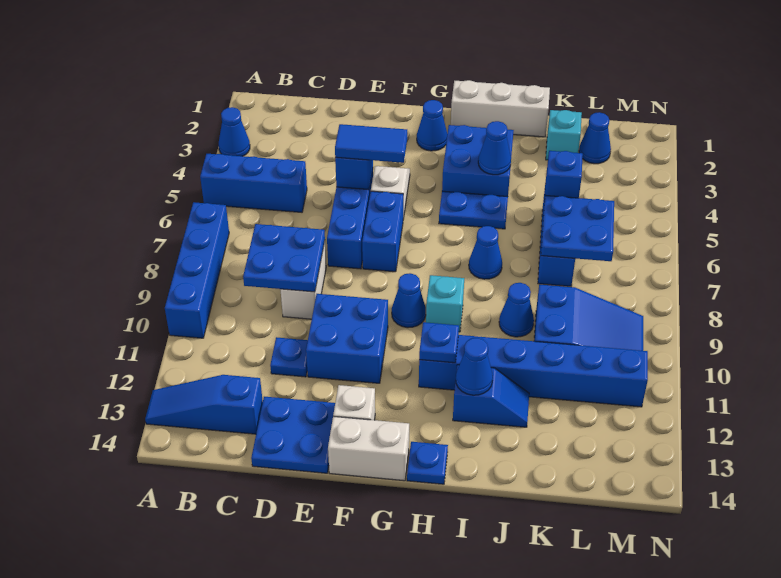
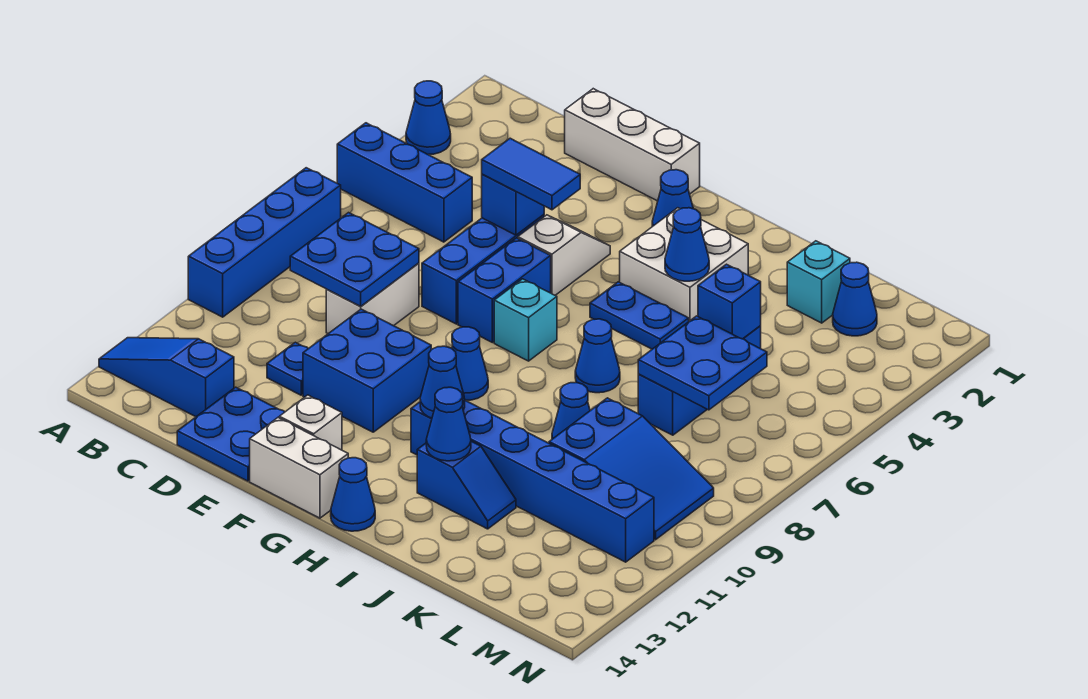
white brick H1:J1 level 1 -> white brick D1:F1 level 1
blue brick H3:I4 level 1 -> white brick H3:I4 level 1
cyan brick H9 level 1 -> cyan brick G7 level 1
blue plate H11 level 2 -> blue cone H11 level 2
blue plate H14 level 1 -> blue cone H14 level 1

